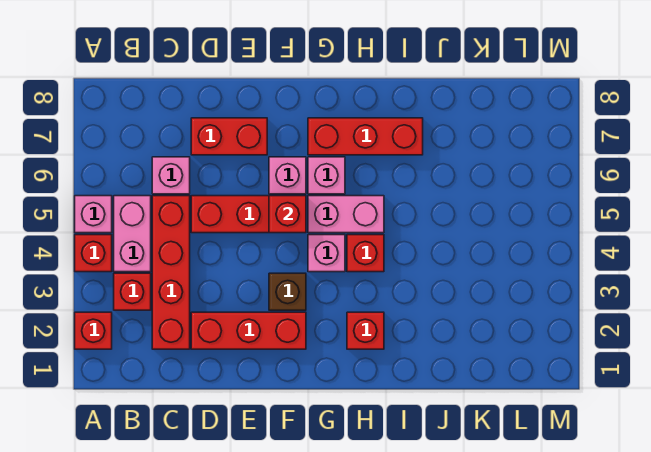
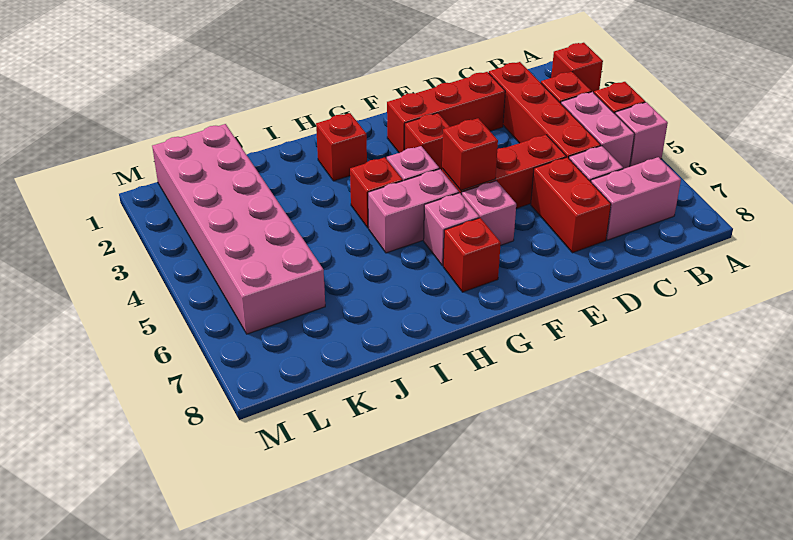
none -> pink brick B7:C7 level 1
red brick D7:E7 level 1 -> red brick D6:D7 level 1
brown brick F3 level 1 -> red brick F3 level 1
red brick G7:I7 level 1 -> red brick G7 level 1
none -> pink brick K1:L6 level 1

